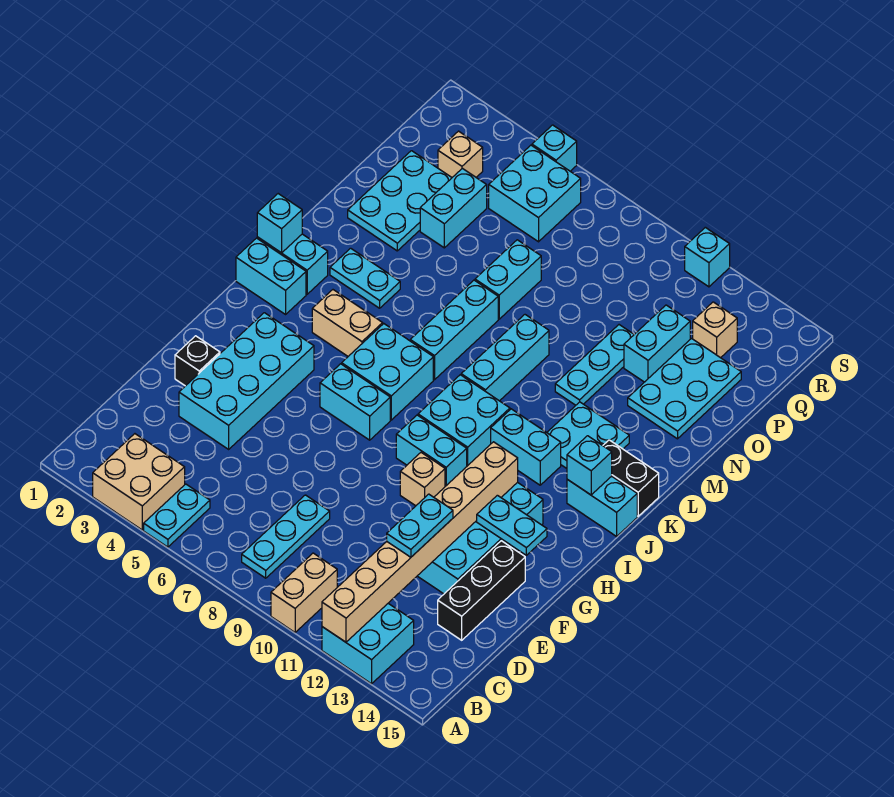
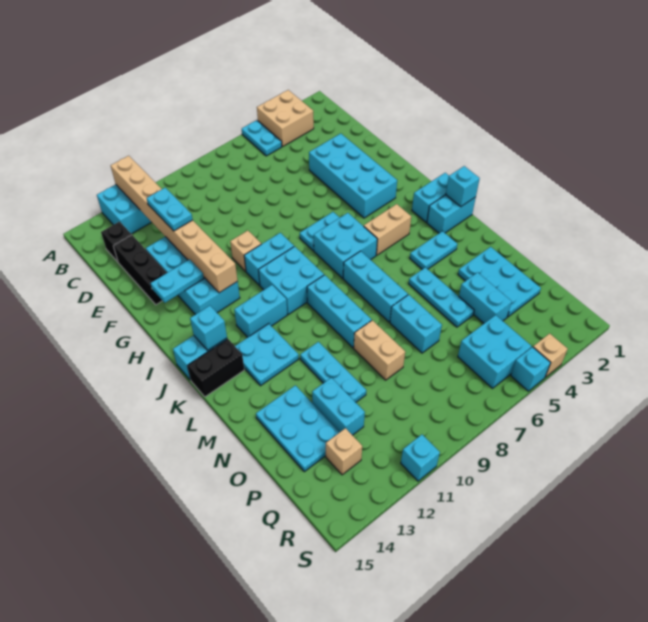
tan brick A10:B10 level 1 -> tan brick N9:O9 level 1
cyan plate B8:D8 level 1 -> cyan plate M5:O5 level 1
black brick F2 level 1 -> black brick C14 level 1
cyan brick H6:H7 level 1 -> cyan plate H6:H7 level 1
tan brick Q3 level 1 -> tan brick S4 level 1

